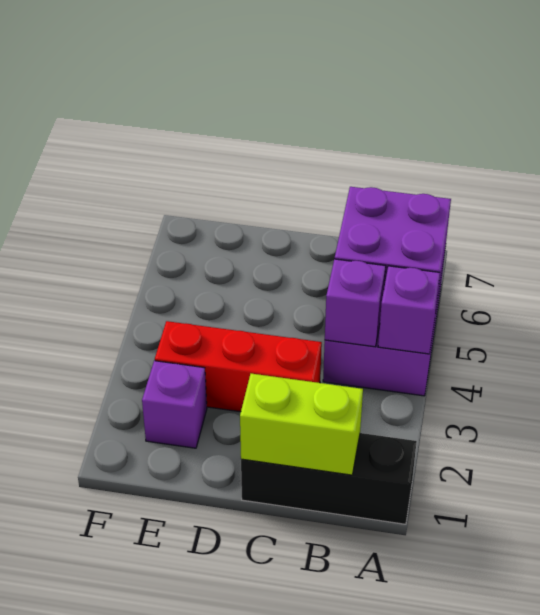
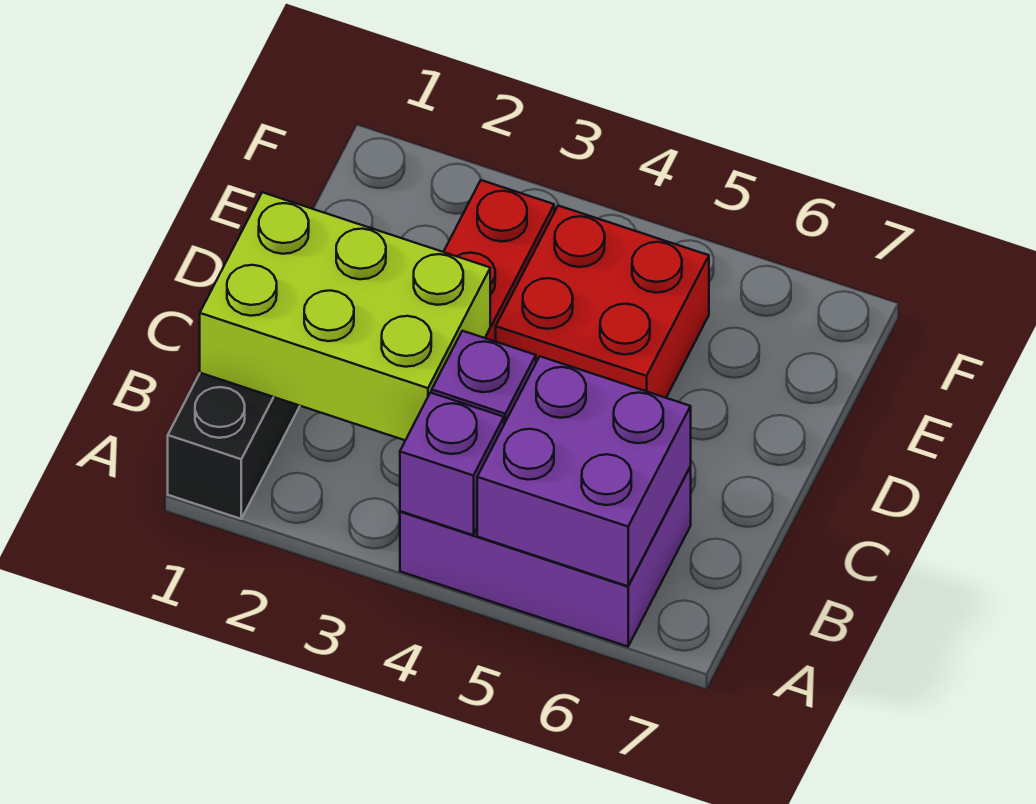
lime brick B1:C1 level 2 -> lime brick B1:C3 level 2
none -> red brick D4:E5 level 1
purple brick E2 level 1 -> none

